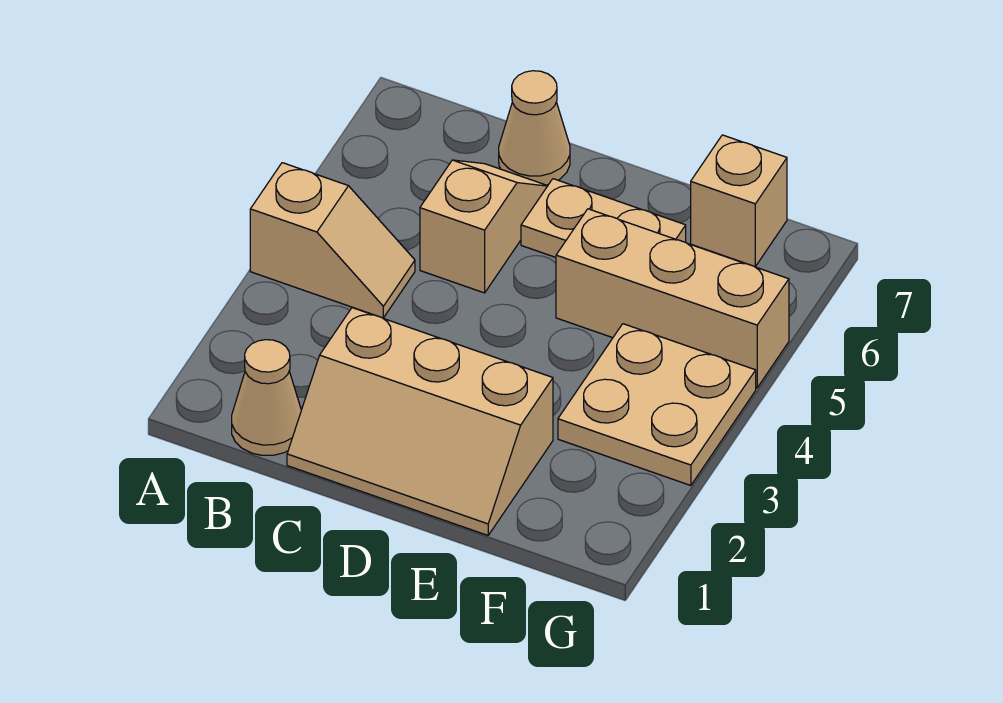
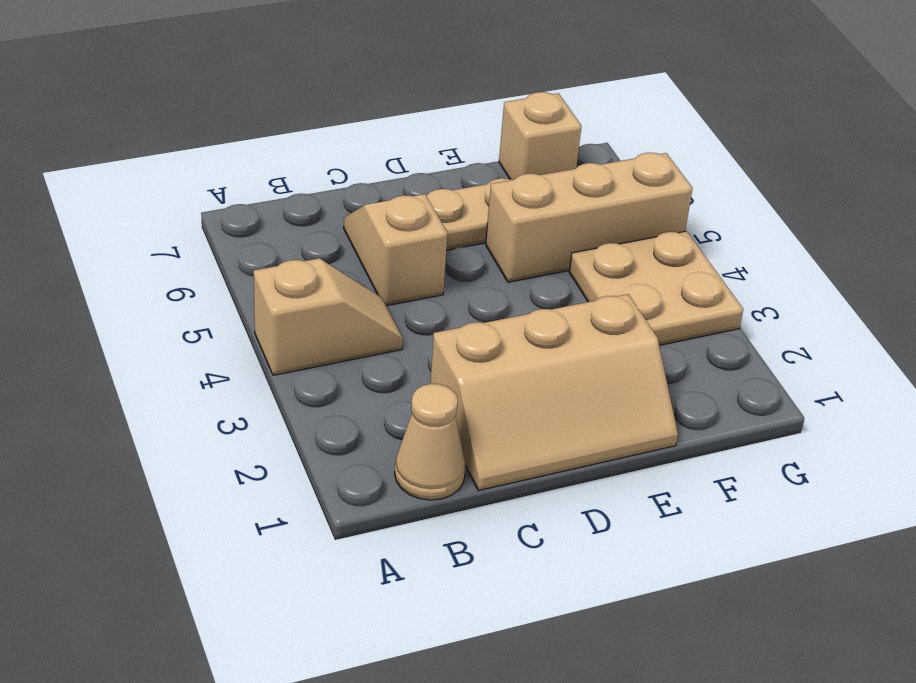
tan cone C7 level 1 -> none

